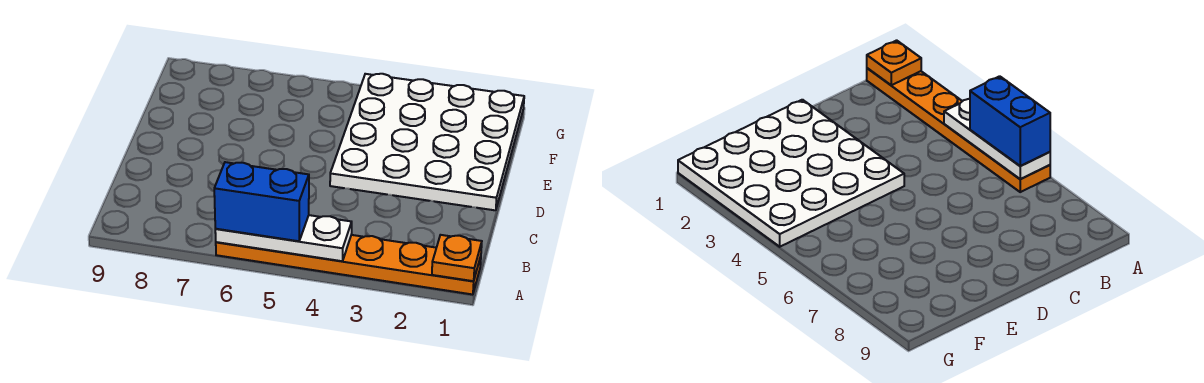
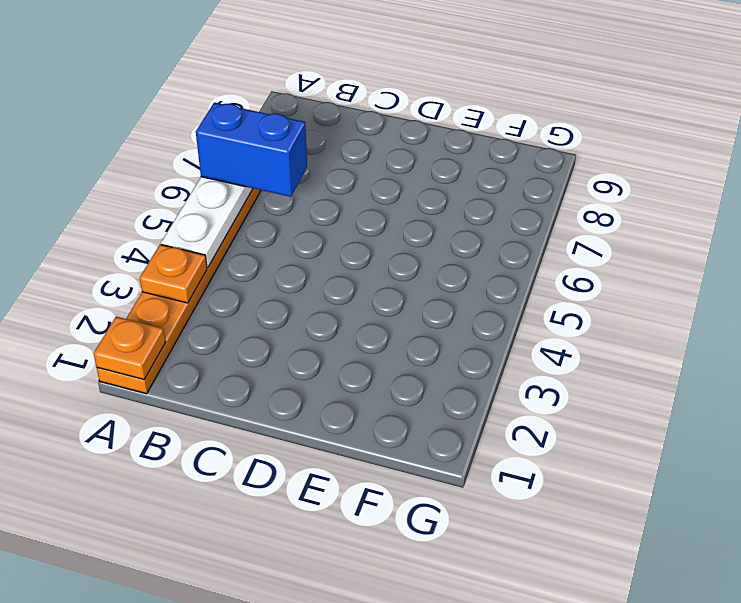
none -> orange plate A3 level 2
blue brick A5:A6 level 3 -> blue brick A6:B6 level 3
white plate D1:G4 level 1 -> none

